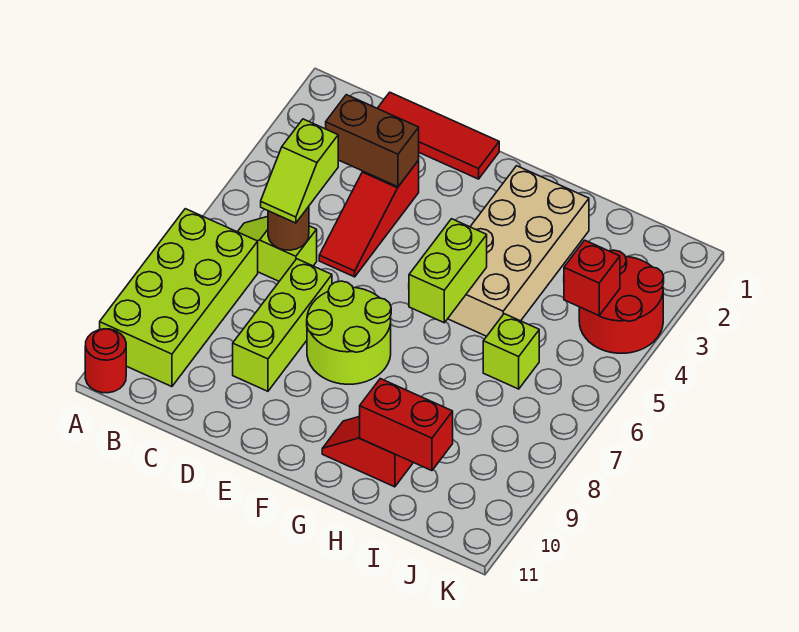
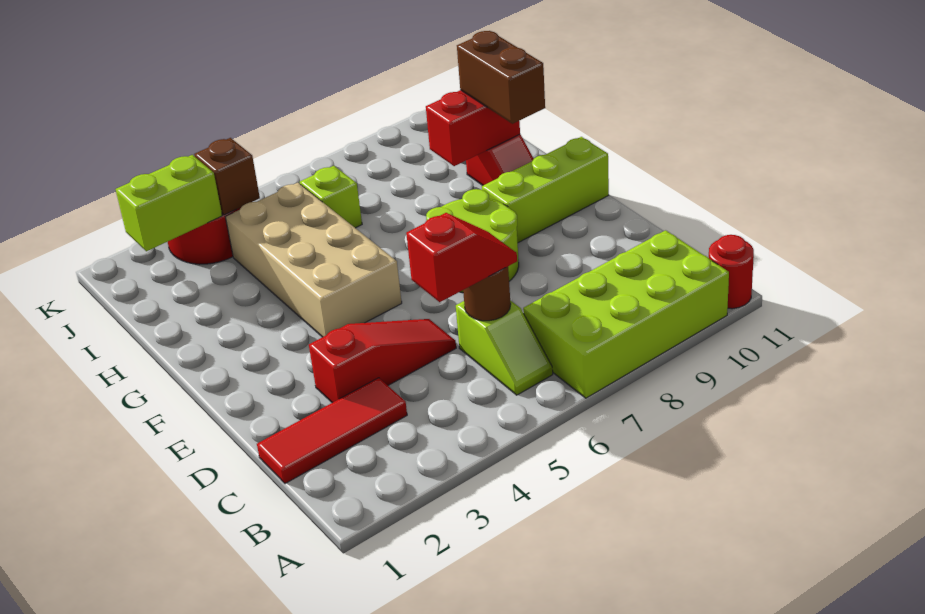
red tile C1:E1 level 1 -> red tile C1:C3 level 1
brown brick C3:D3 level 2 -> brown brick G10:H10 level 3
lime slope C5:C6 level 3 top 5 -> red slope C5:C6 level 3 top 5
lime brick D7:D9 level 1 -> lime brick F9:F11 level 1
tan brick G2:H5 level 1 -> tan brick F4:I5 level 1
lime brick G5:G6 level 2 -> lime brick J2:J3 level 2
red brick H10:I10 level 2 -> red brick H9:H10 level 2
red brick J4 level 2 -> brown brick J4 level 2

